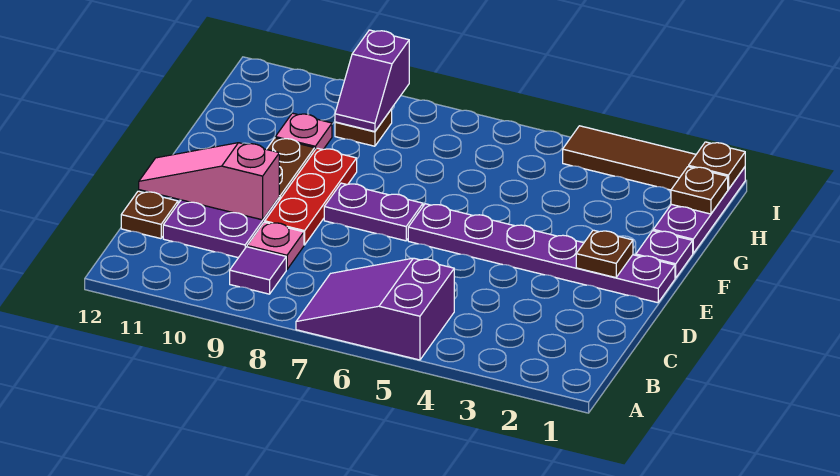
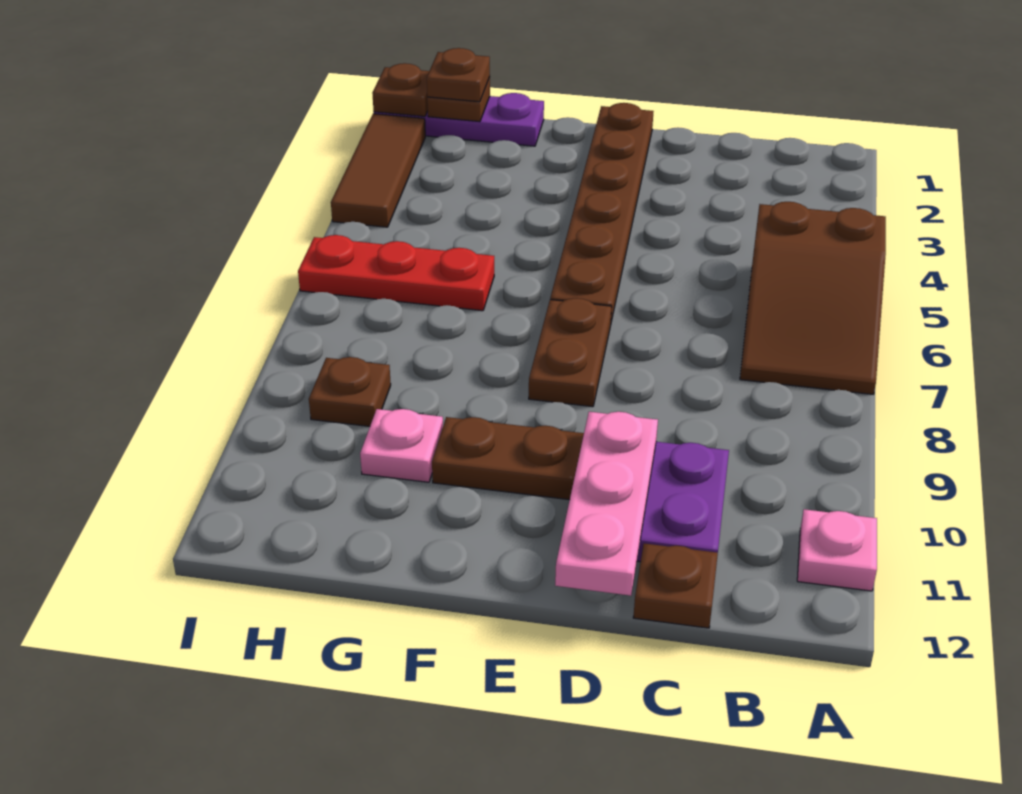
purple slope A5:B7 level 1 top 5 -> brown slope A5:B7 level 1 top 5
purple tile B9 level 1 -> none
pink plate C9 level 1 -> pink plate A11 level 1
red plate D9:F9 level 1 -> red plate G6:I6 level 1
pink slope D10:D12 level 2 top 10 -> pink plate D10:D12 level 2
purple plate E1:E6 level 1 -> brown plate E1:E6 level 1
brown plate E2 level 2 -> brown plate H1 level 3
purple plate E7:E8 level 1 -> brown plate E7:E8 level 1
purple plate F1 level 1 -> none
purple slope H9:I9 level 2 top I -> none

